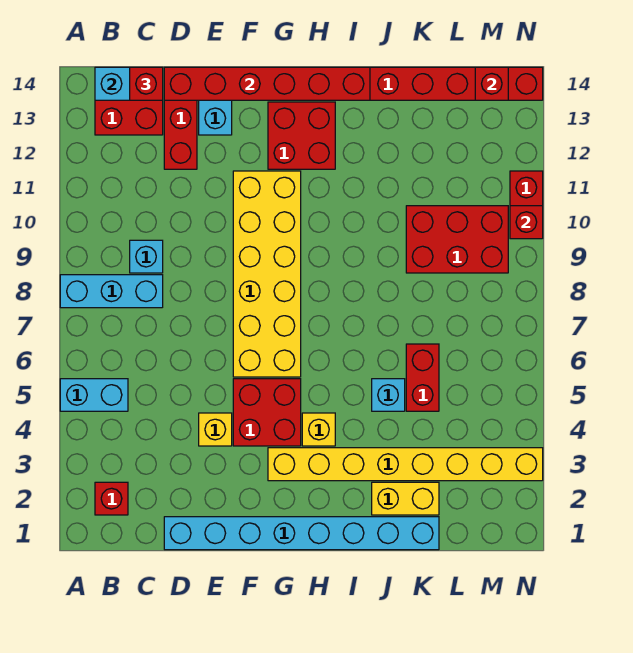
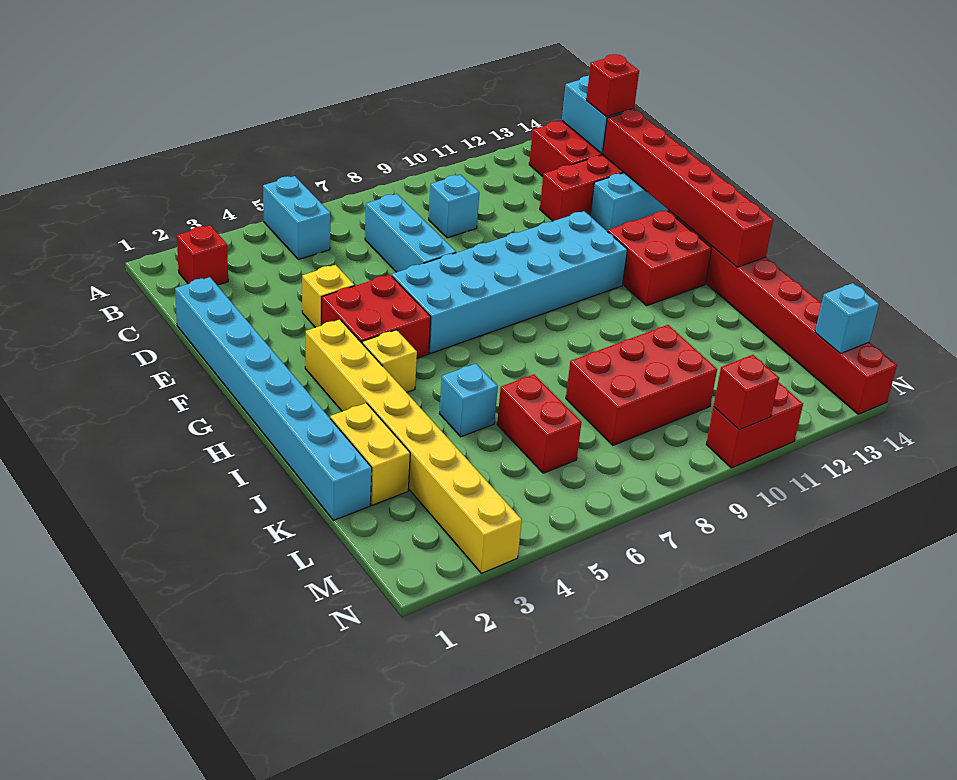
cyan brick A8:C8 level 1 -> cyan brick C7:E7 level 1
yellow brick F6:G11 level 1 -> cyan brick F6:G11 level 1
red brick K5:K6 level 1 -> red brick K6:L6 level 1
red brick K9:M10 level 1 -> red brick K8:L10 level 1
red brick M14 level 2 -> cyan brick M14 level 2

